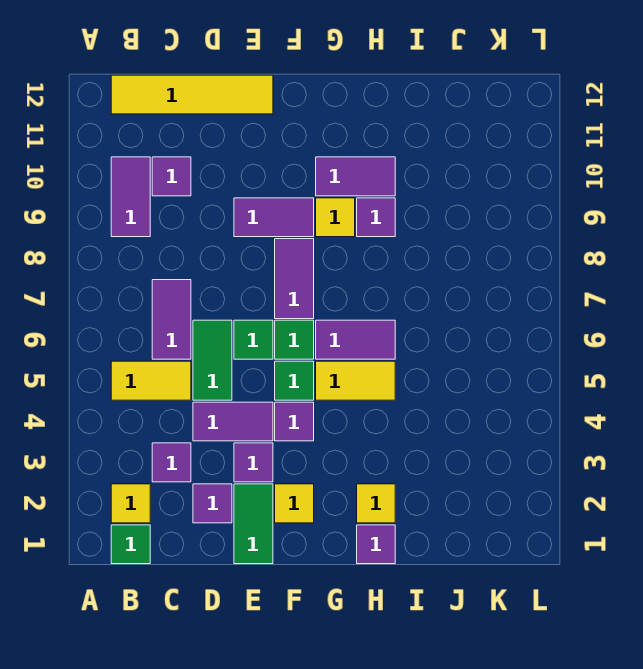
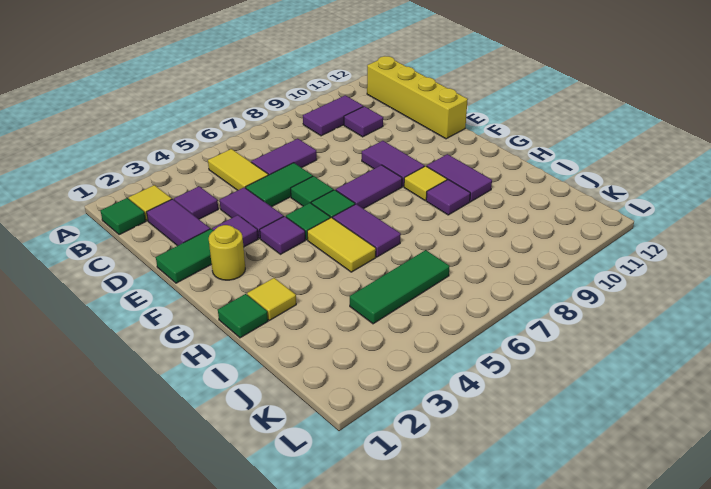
yellow tile B12:E12 level 1 -> yellow brick B12:E12 level 1
purple tile D2 level 1 -> purple tile C2:D2 level 1
yellow tile F2 level 1 -> yellow round brick F2 level 1
purple tile H1 level 1 -> green tile H1 level 1
none -> green tile J4:J6 level 1

